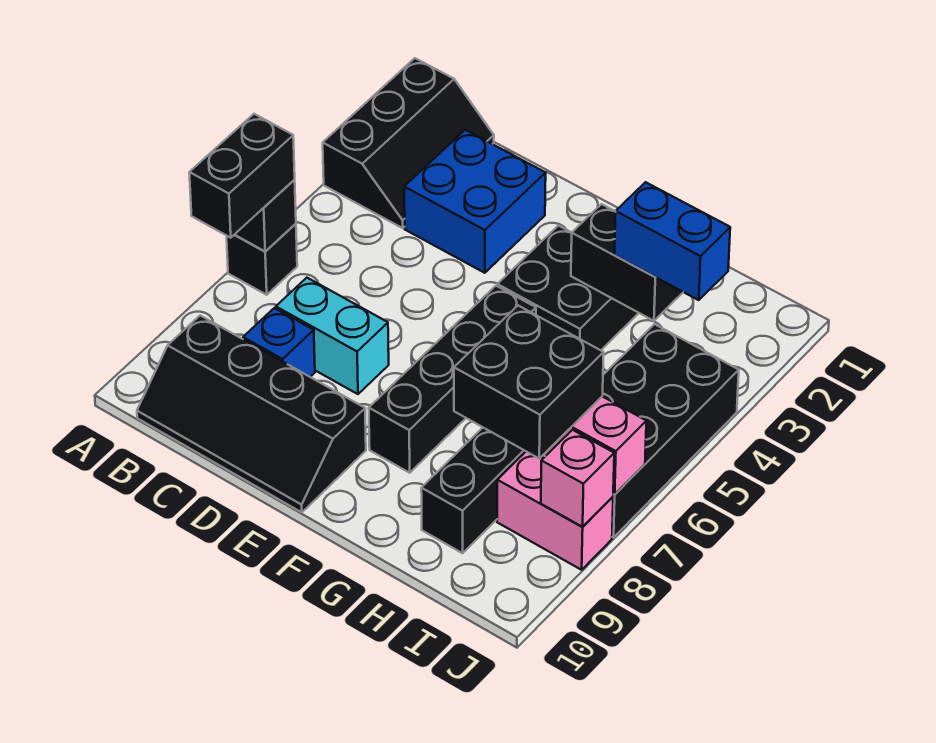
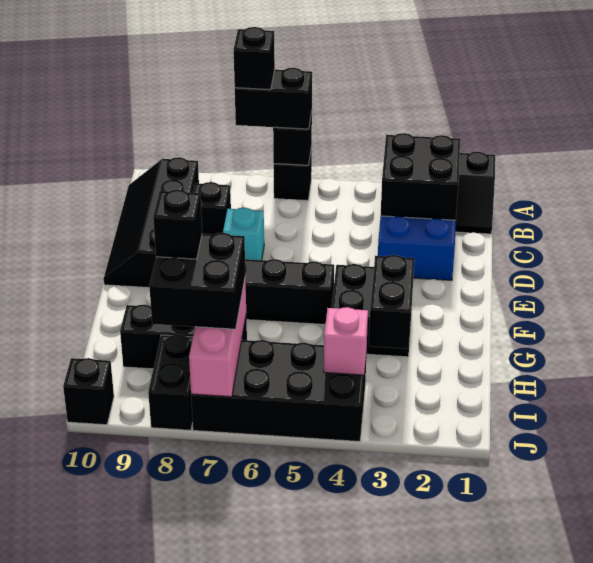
none -> black brick A7 level 4
none -> black brick B2:C3 level 2
cyan brick C7:D7 level 1 -> cyan brick D7 level 1
blue brick C8 level 1 -> black brick C8 level 1
blue brick H3:I3 level 3 -> none
none -> black brick H8 level 4
pink brick I8:J8 level 1 -> black brick I8:J8 level 1
pink brick J8 level 2 -> pink brick I4 level 2
none -> black brick J10 level 1

